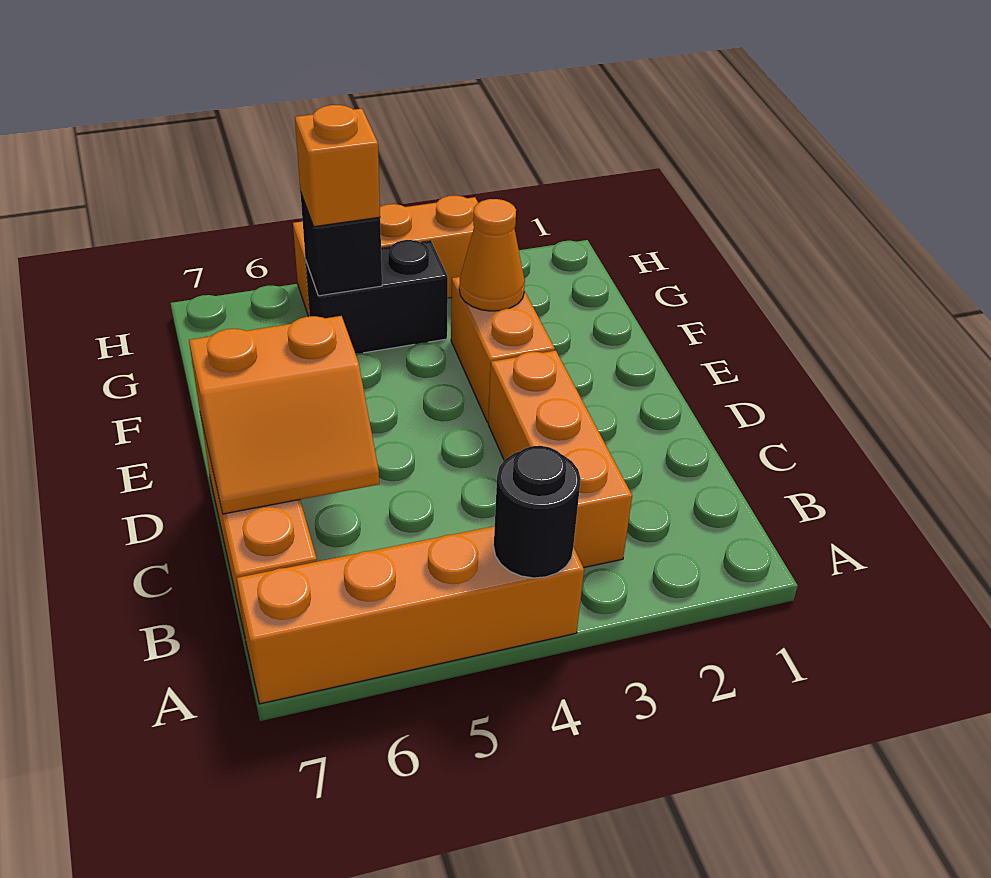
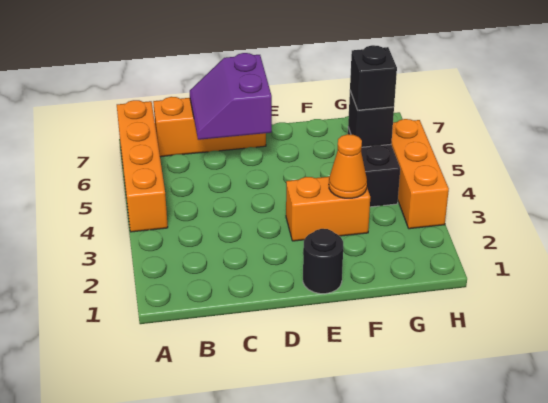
black round brick A4 level 2 -> black round brick E1 level 1
orange brick B3:D3 level 1 -> none
orange slope C6:D7 level 2 top D -> purple slope C6:D7 level 2 top D
orange brick G5 level 3 -> black brick G5 level 3

